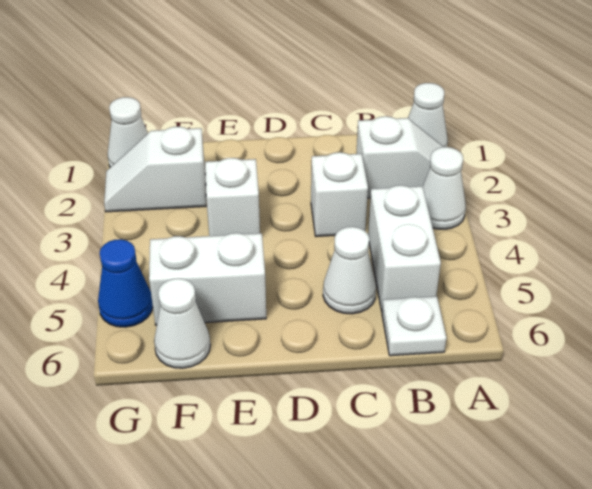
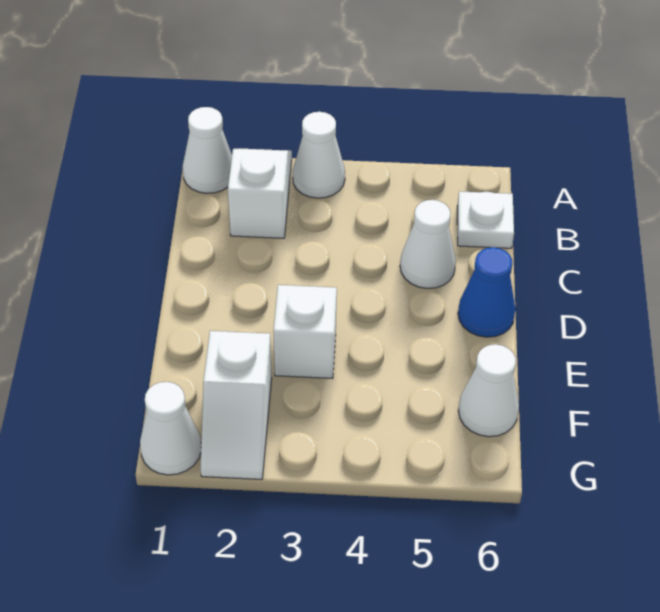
white brick B4:B5 level 1 -> none
white brick C3 level 1 -> none
white brick E5:F5 level 1 -> none
blue cone G5 level 1 -> blue cone D6 level 1

